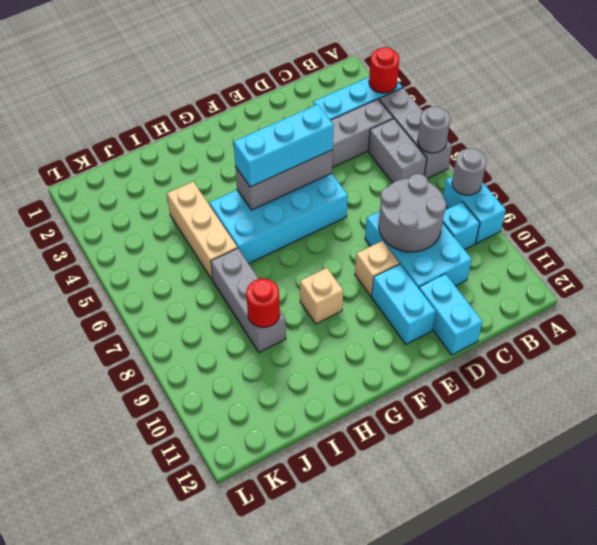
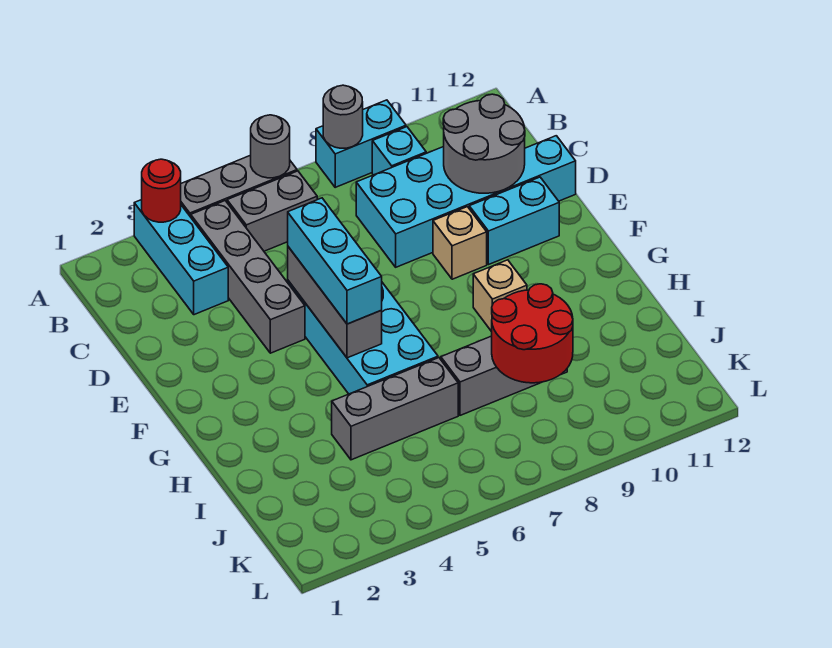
grey round brick C8:D9 level 2 -> grey round brick C10:D11 level 2
tan brick I4:I6 level 1 -> grey brick I4:I6 level 1
red round brick I9 level 2 -> red round brick I8:J9 level 2

